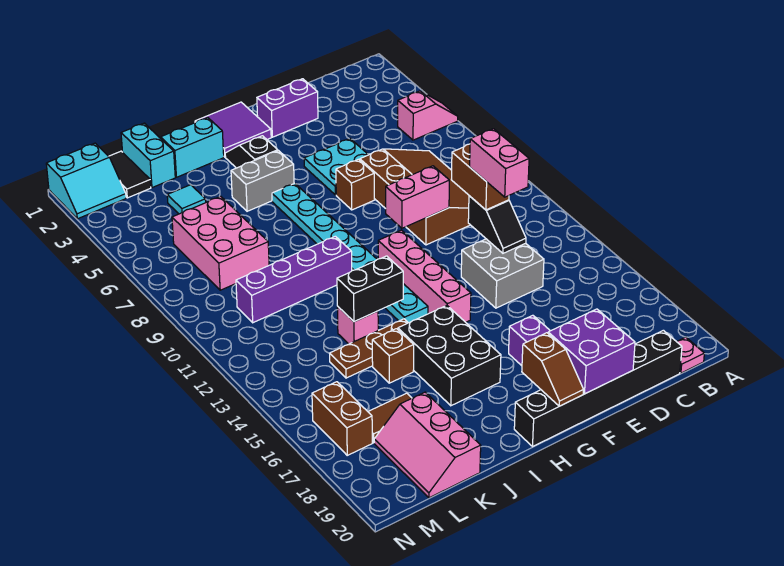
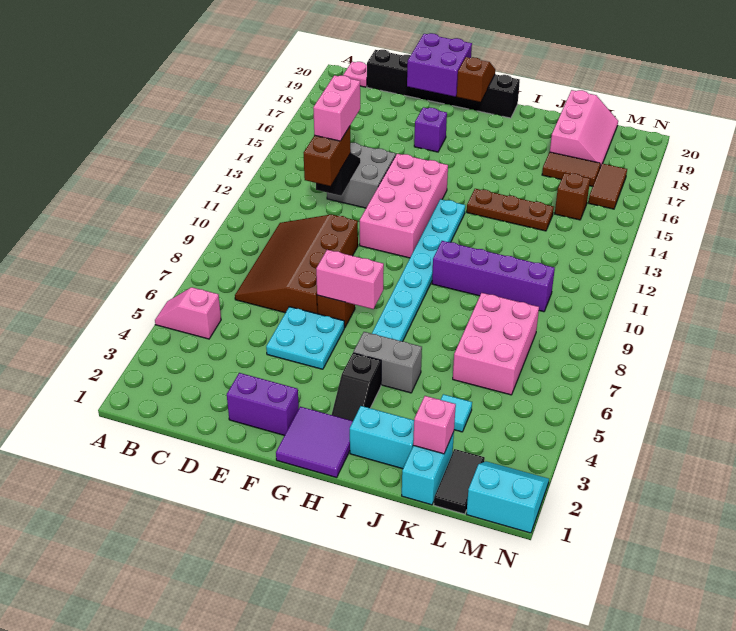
pink brick E10:F10 level 2 -> pink brick F7:G7 level 2
pink brick G11:G14 level 1 -> pink brick F11:G14 level 1
black brick H15:I17 level 1 -> none
black brick I13:J13 level 2 -> none
pink brick J13 level 1 -> pink brick K2 level 2
brown brick J15 level 1 -> brown brick L15 level 1
brown brick M16:M17 level 1 -> brown tile M16:M17 level 1

